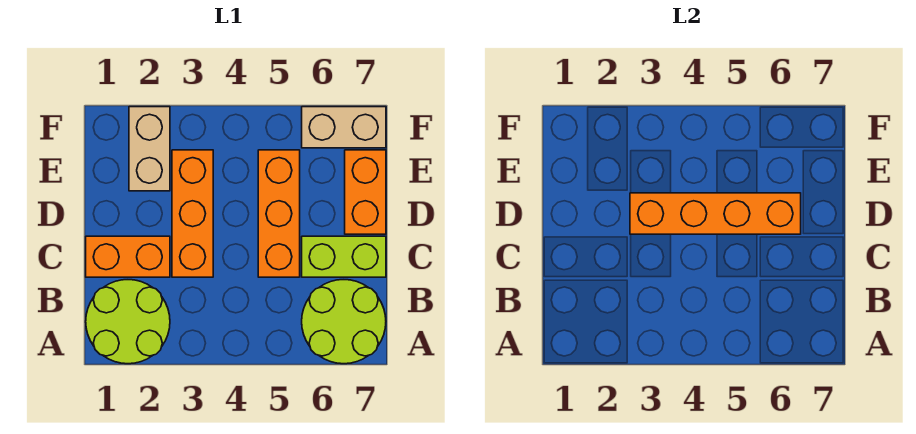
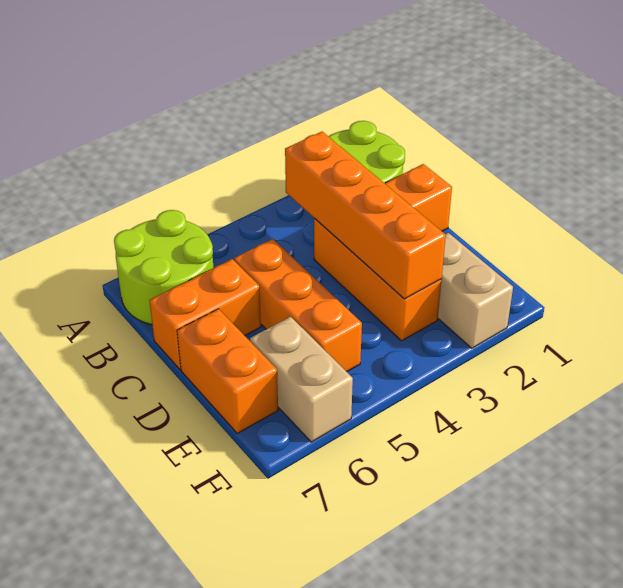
lime brick C6:C7 level 1 -> orange brick C6:C7 level 1
orange brick D3:D6 level 2 -> orange brick B3:E3 level 2
tan brick F6:F7 level 1 -> tan brick E6:F6 level 1

